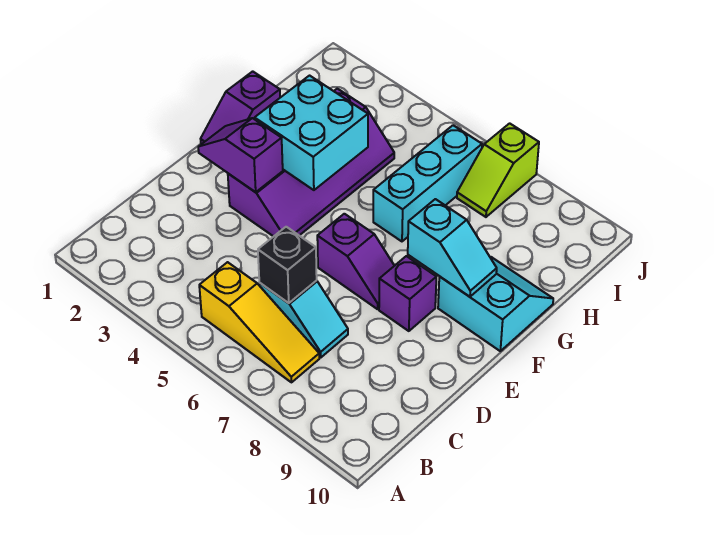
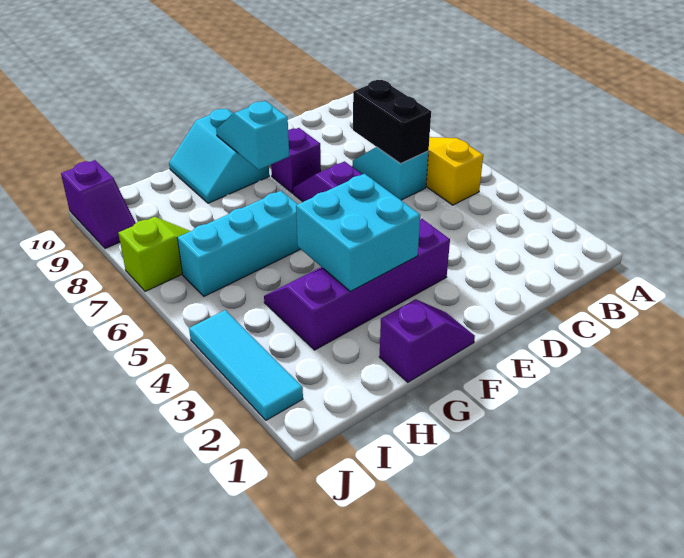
black brick C6 level 2 -> black brick C6:C7 level 2
purple slope E2:E3 level 2 top 3 -> purple slope J9:J10 level 1 top 10
none -> cyan tile J2:J4 level 1

